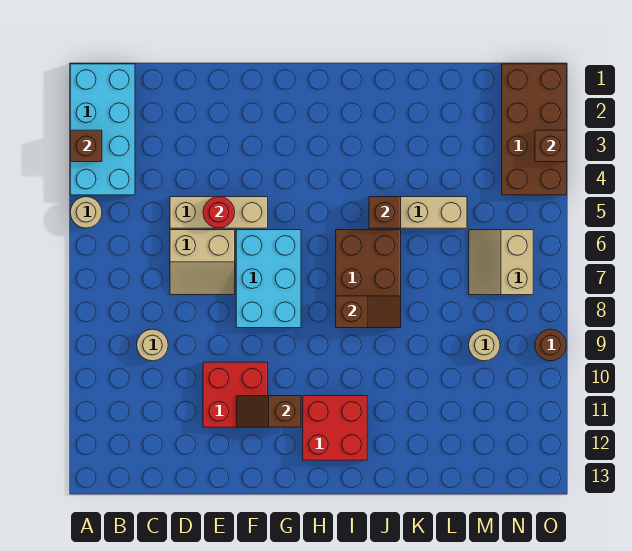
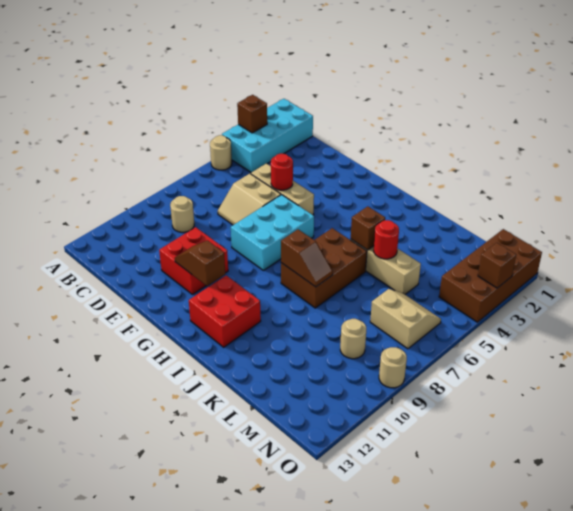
none -> red round brick K5 level 2
tan slope M6:N7 level 1 top N -> tan slope M6:N7 level 1 top 7
brown round brick O9 level 1 -> tan round brick O9 level 1

